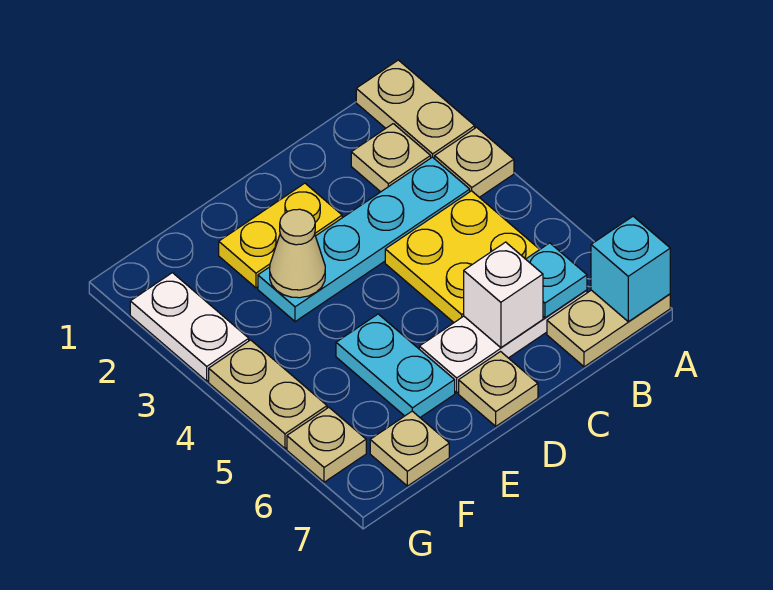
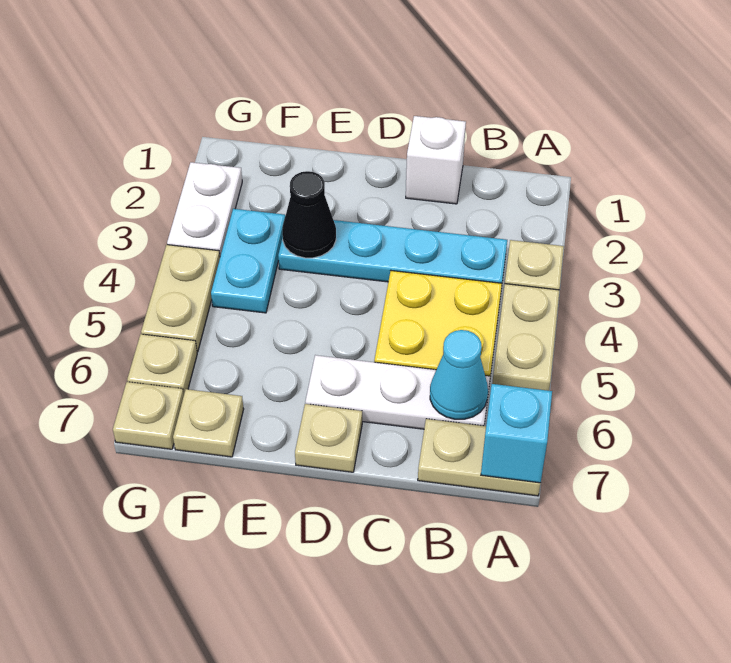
tan plate A1:A2 level 1 -> tan plate A4:A5 level 1
tan plate B2 level 1 -> tan plate G7 level 1
cyan plate B6 level 2 -> cyan cone B6 level 2
white brick C6 level 2 -> white brick C1 level 1
yellow plate D2:E2 level 1 -> none
tan cone E3 level 2 -> black cone E3 level 2
cyan plate E5:E6 level 1 -> cyan plate F3:F4 level 1

